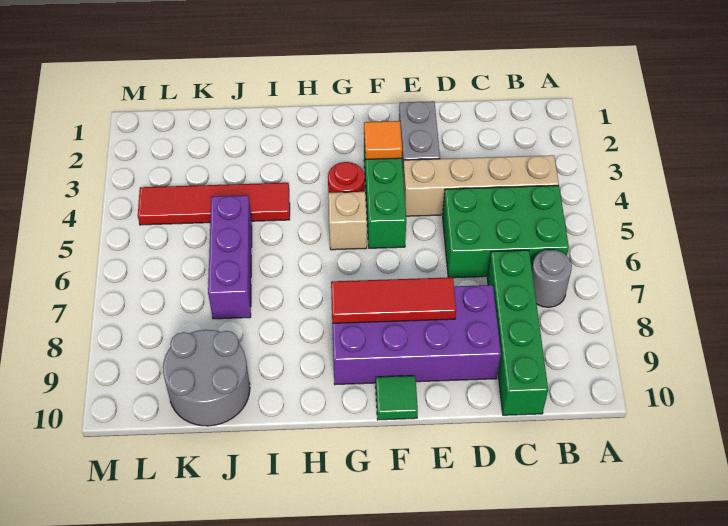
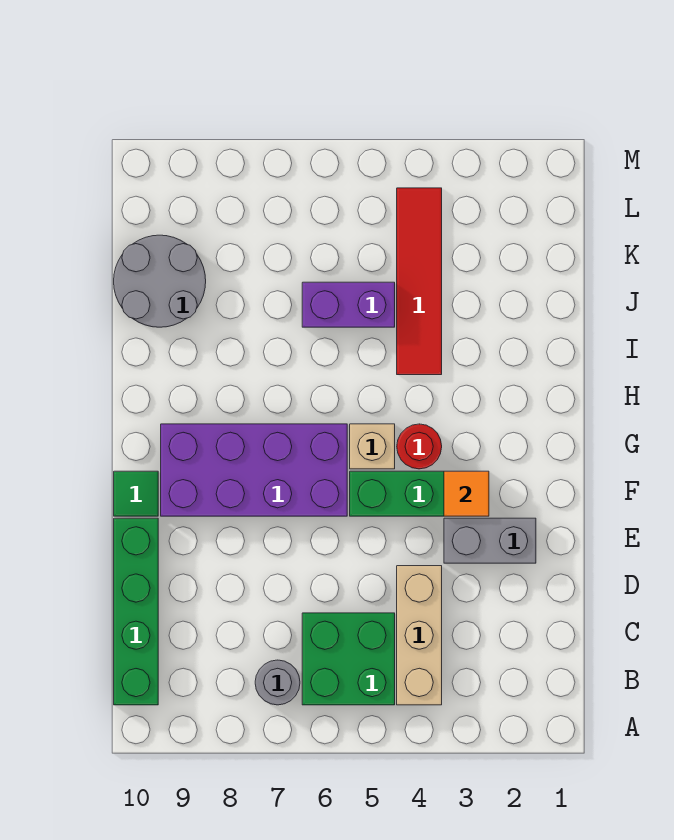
tan brick B4:E4 level 1 -> tan brick B4:D4 level 1
green brick B5:D6 level 1 -> green brick B5:C6 level 1
green brick C7:C10 level 1 -> green brick B10:E10 level 1
purple brick D8:G9 level 1 -> purple brick F6:G9 level 1
red tile E8:G8 level 2 -> none
purple brick J5:J7 level 1 -> purple brick J5:J6 level 1

